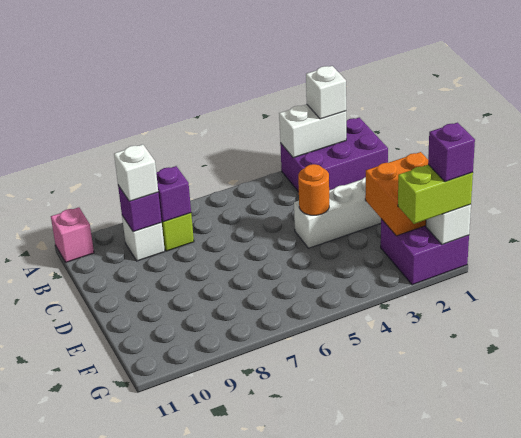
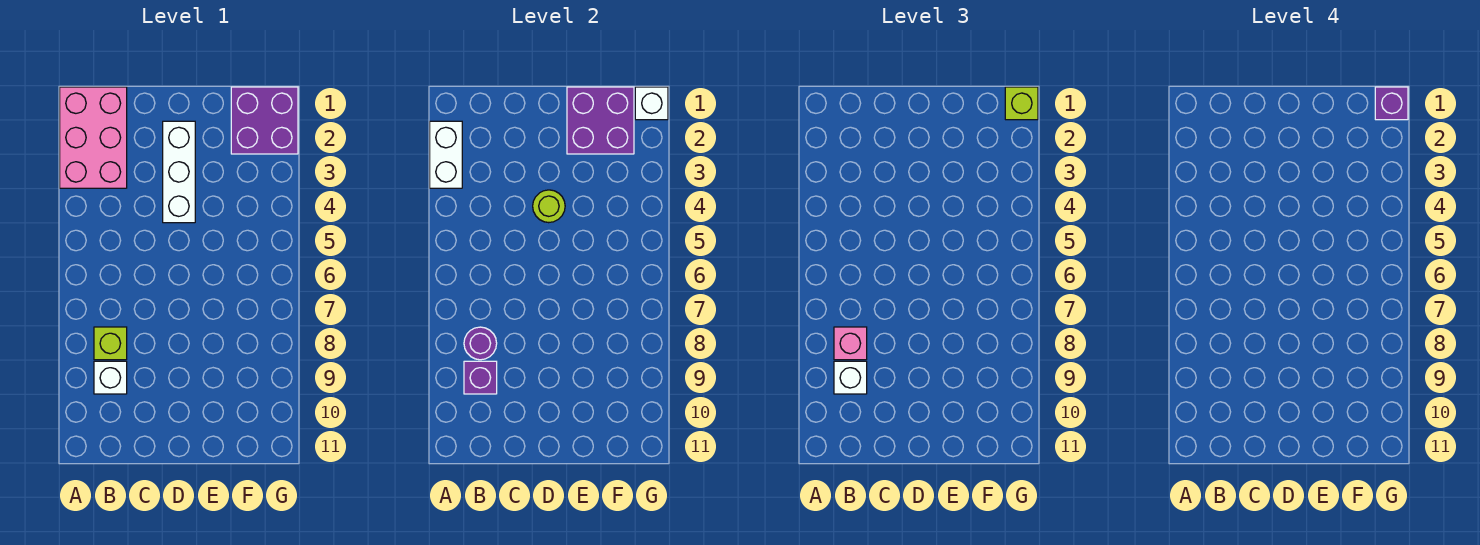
purple brick A1:B3 level 1 -> pink brick A1:B3 level 1
white brick A2 level 3 -> none
pink brick A11 level 1 -> pink brick B8 level 3
purple brick B8 level 2 -> purple round brick B8 level 2
orange round brick D4 level 2 -> lime round brick D4 level 2
orange brick E1:F2 level 2 -> purple brick E1:F2 level 2
lime brick G1:G2 level 3 -> lime brick G1 level 3

